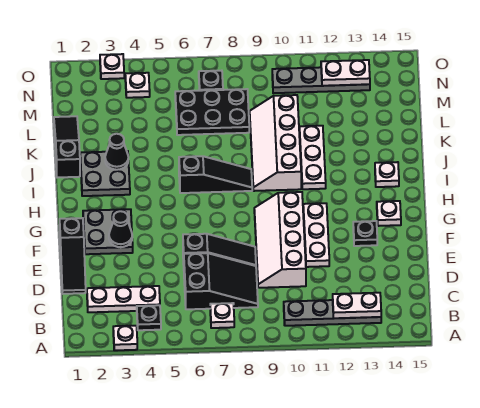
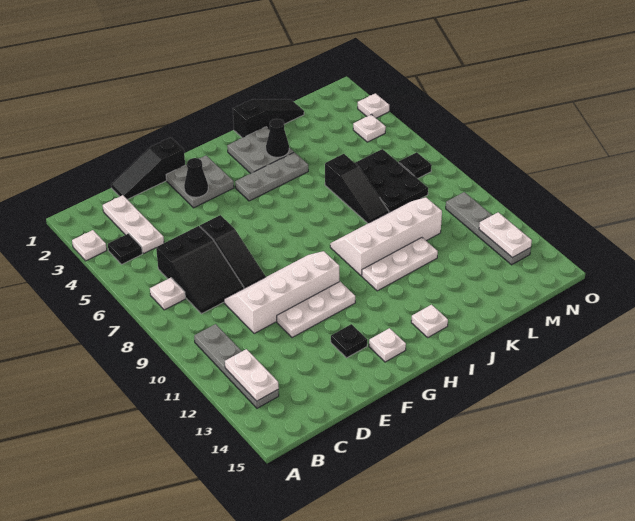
none -> grey plate H4:J4 level 1
black slope I6:I8 level 1 top 6 -> black slope K6:K8 level 1 top 6

